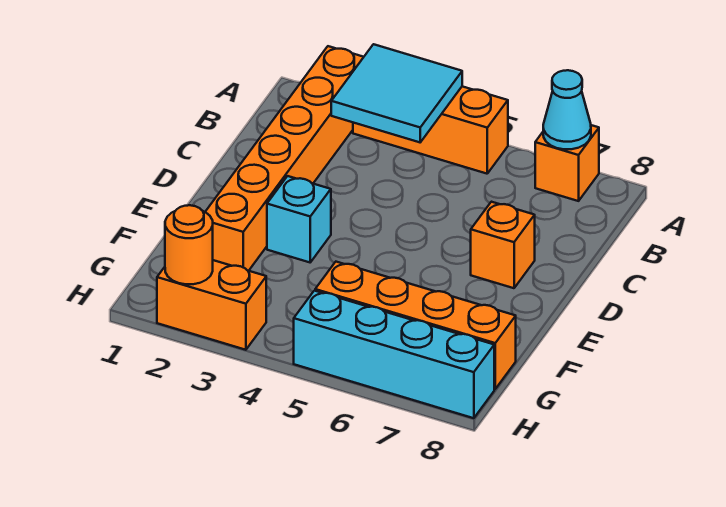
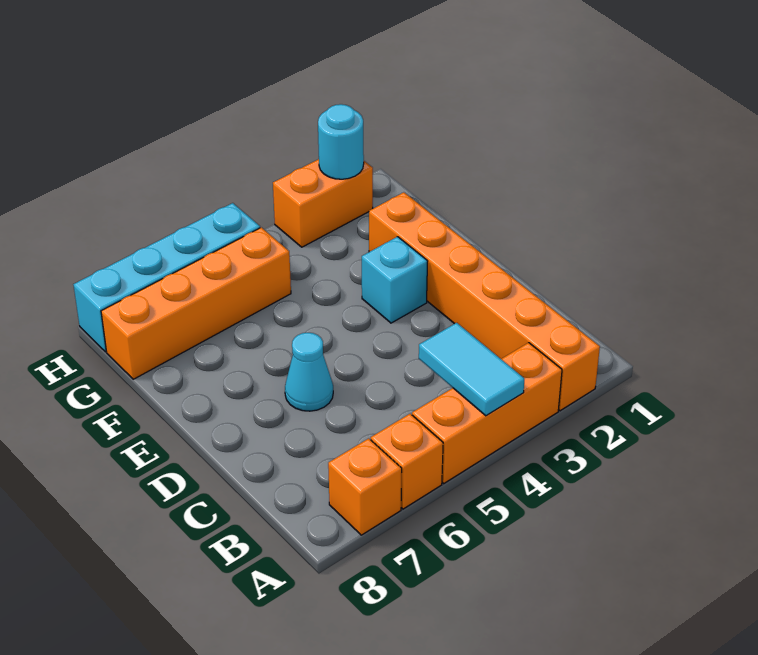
cyan tile A3:B4 level 2 -> cyan tile A4:B4 level 2
cyan cone A7 level 2 -> cyan cone D6 level 1
orange brick D7 level 1 -> orange brick A6 level 1
orange round brick H2 level 2 -> cyan round brick H2 level 2

